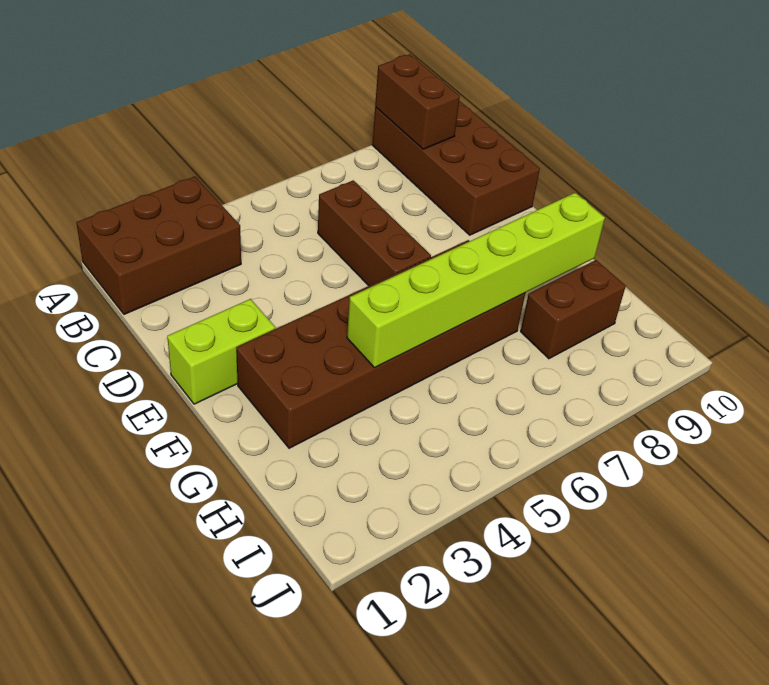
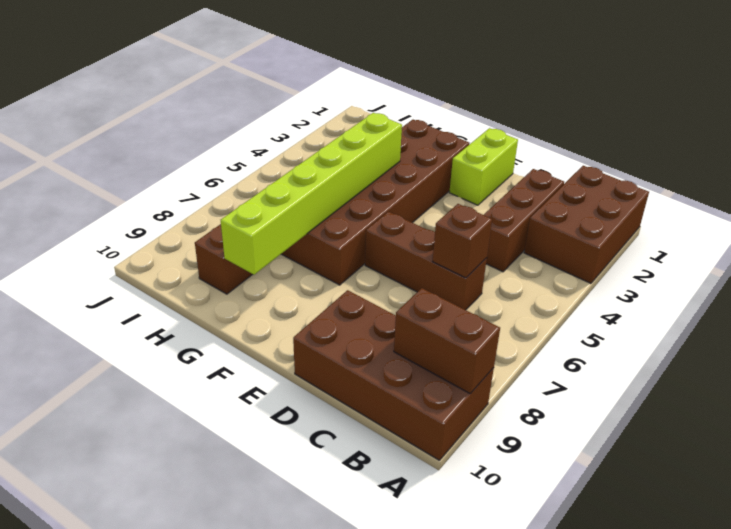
none -> brown brick C2:C4 level 1
none -> brown brick C6 level 2

